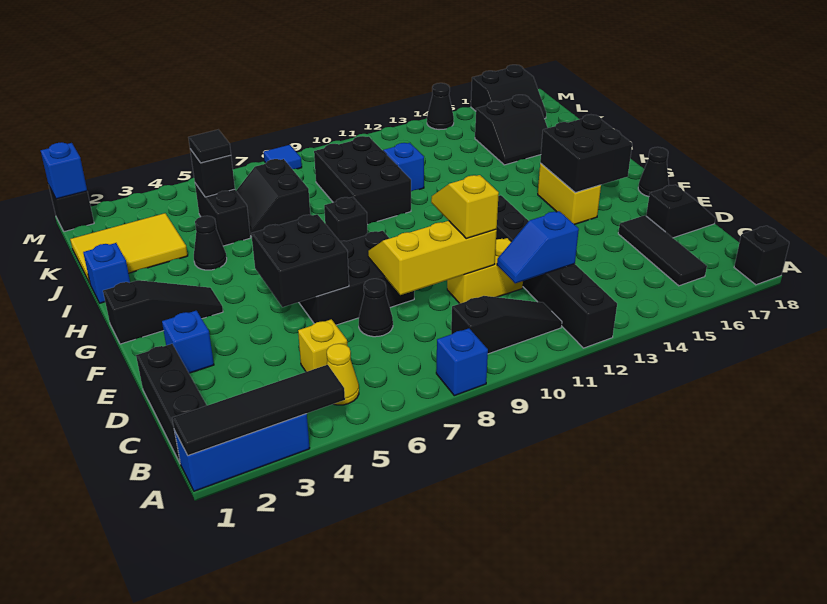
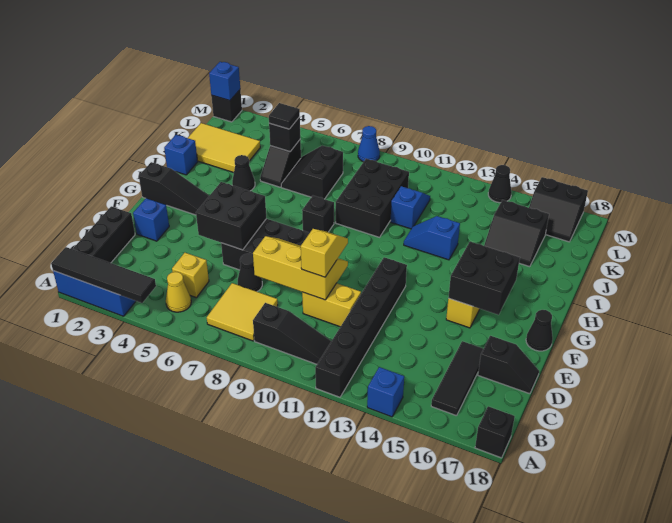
blue brick A8 level 1 -> blue brick A14 level 1
none -> yellow tile B7:C8 level 1
blue slope C11:C12 level 2 top 12 -> blue slope I12:I13 level 1 top 13
black brick J5:K5 level 1 -> black slope J5:K5 level 1 top K
blue tile M8 level 1 -> blue cone M8 level 1

